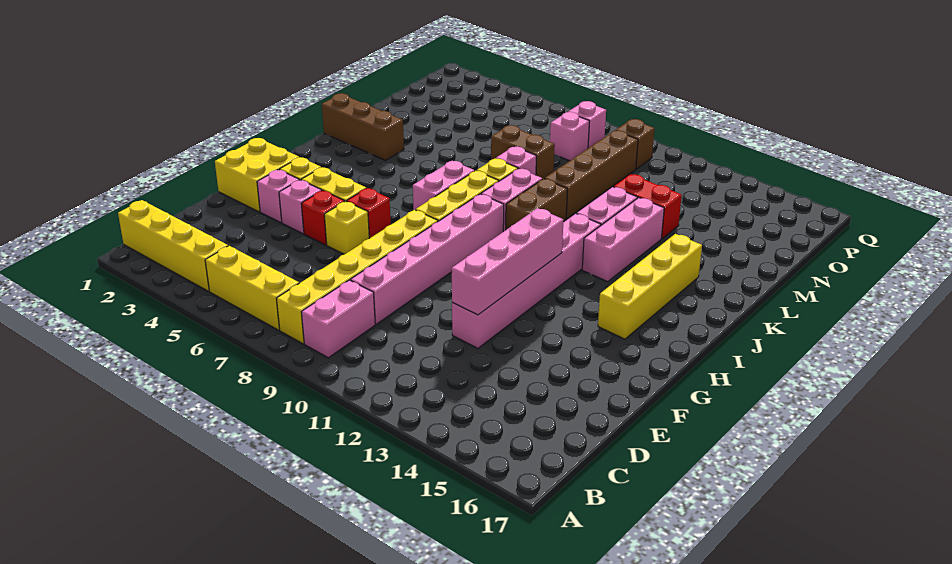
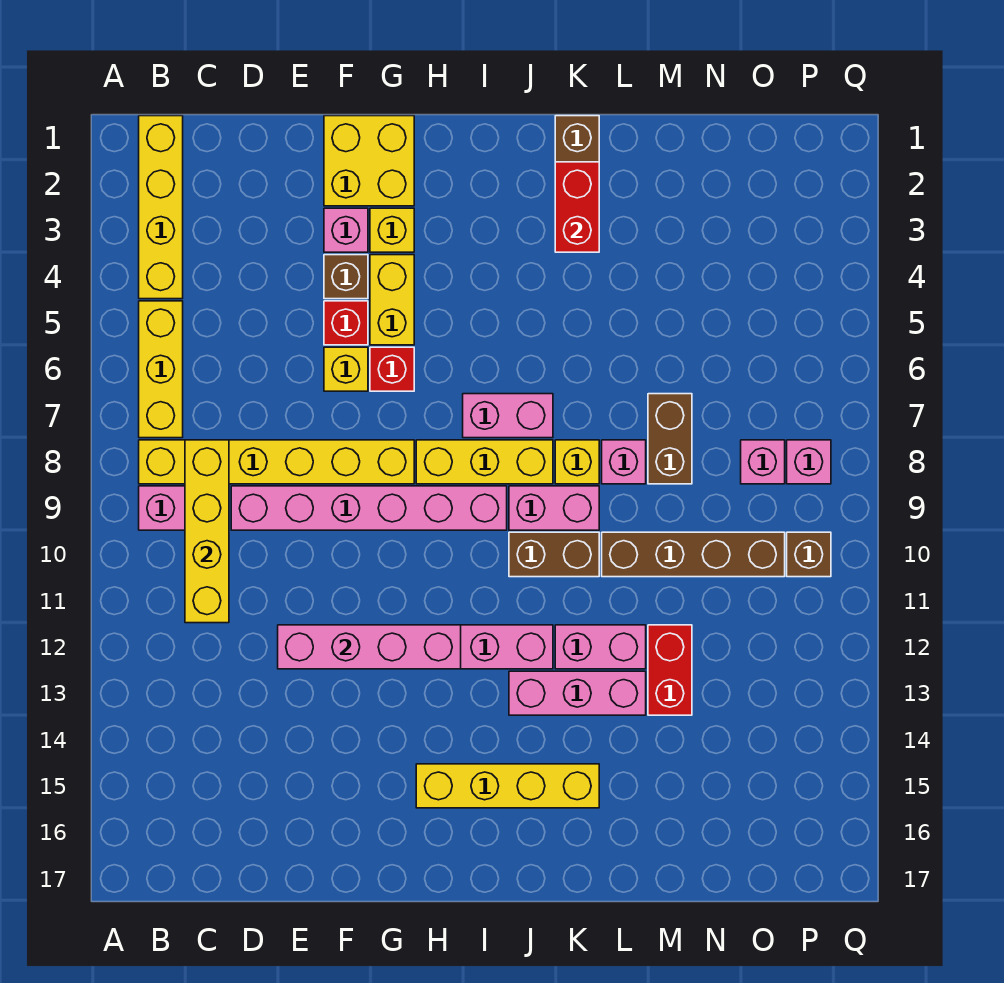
none -> yellow brick C8:C11 level 2
pink brick F4 level 1 -> brown brick F4 level 1
none -> red brick K2:K3 level 2

